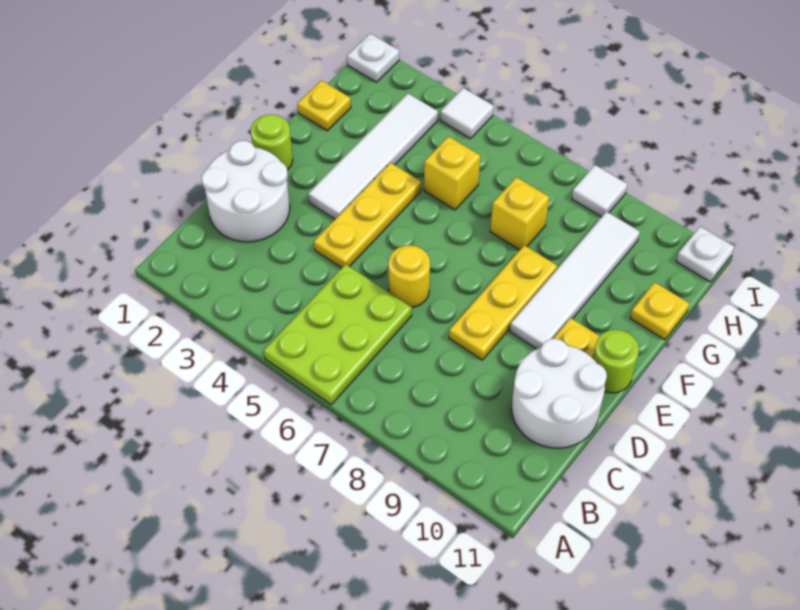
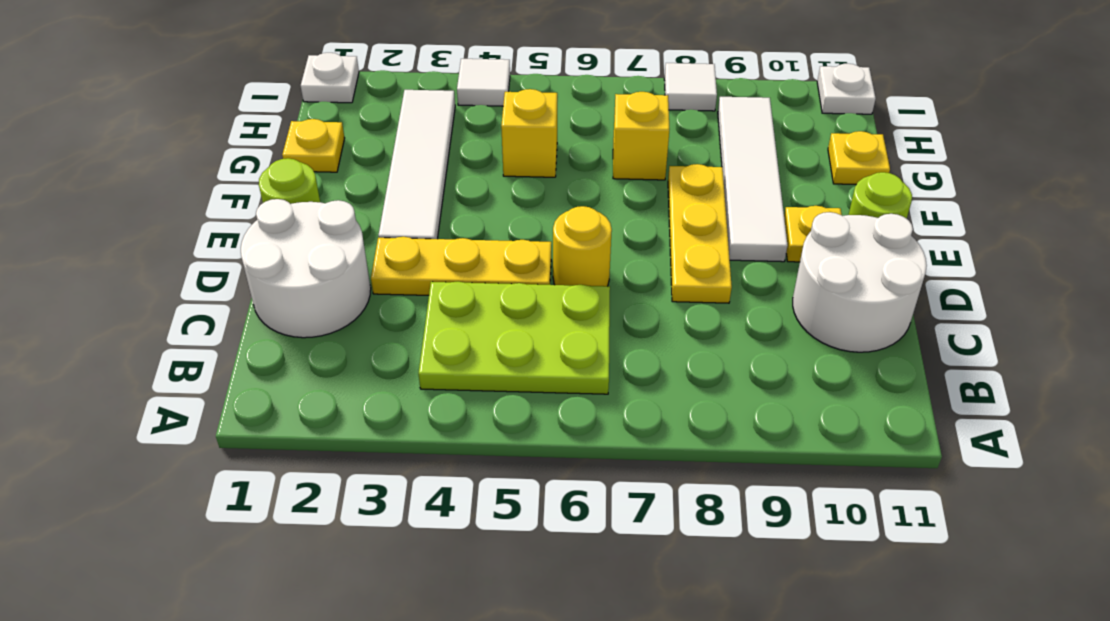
lime plate A5:C6 level 1 -> lime plate B4:C6 level 1
yellow plate D4:F4 level 1 -> yellow plate D3:D5 level 1

